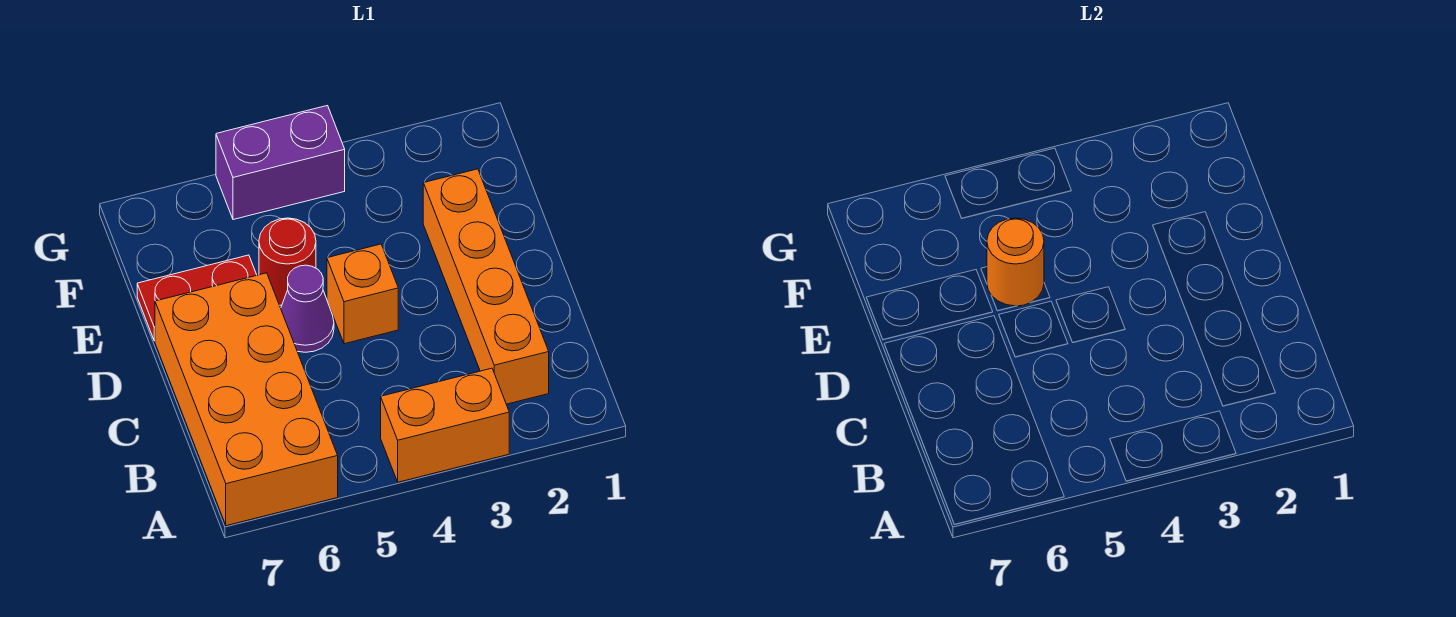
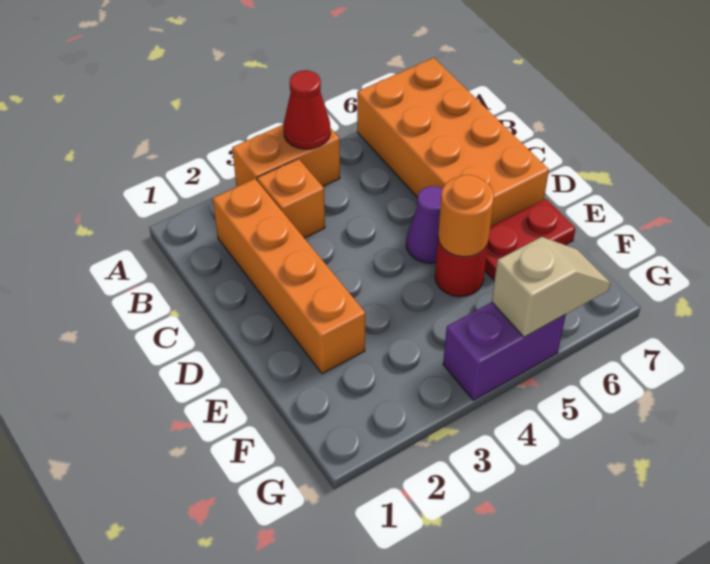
none -> red cone A4 level 2
orange brick D4 level 1 -> orange brick B3 level 1
none -> tan slope G5:G6 level 2 top 5

